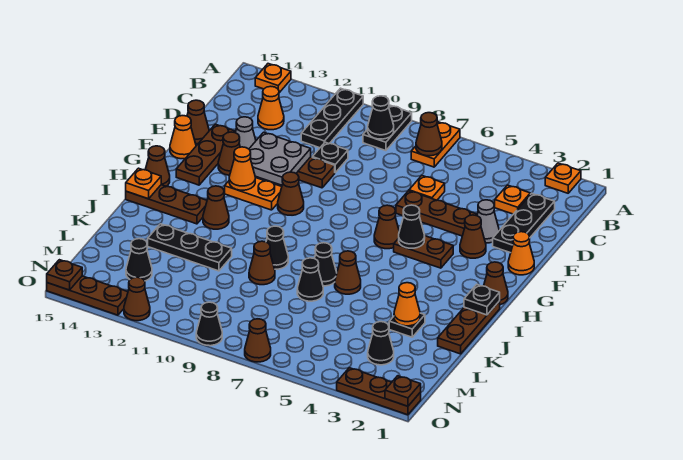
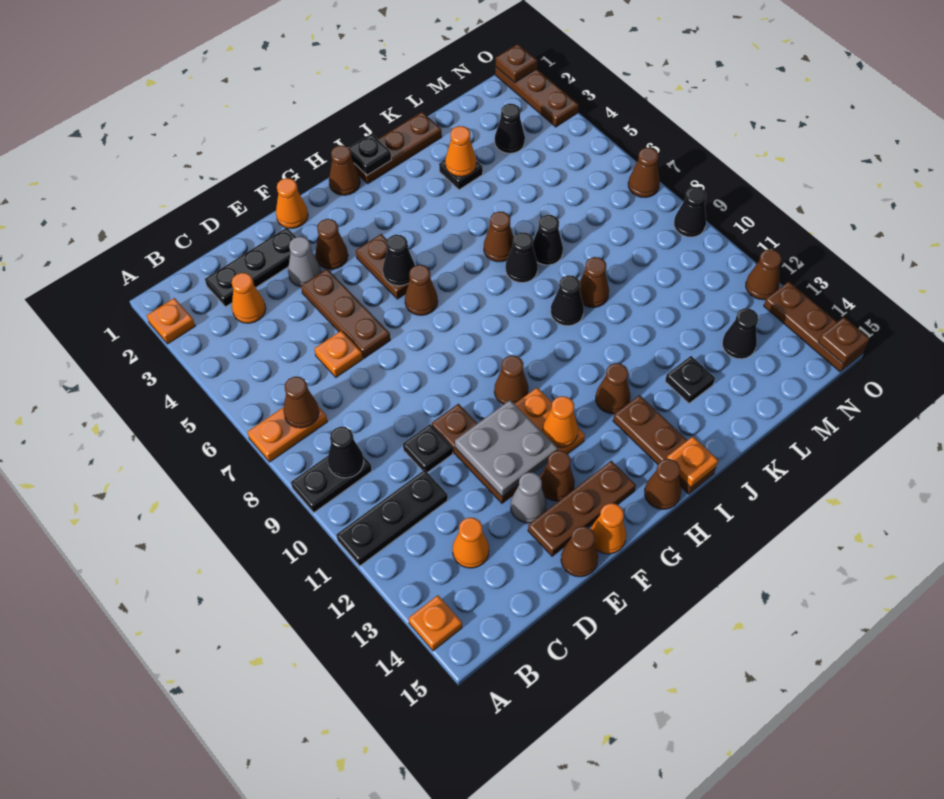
orange plate C3 level 1 -> orange cone C3 level 1
black plate K11:K13 level 1 -> black plate K13 level 1

